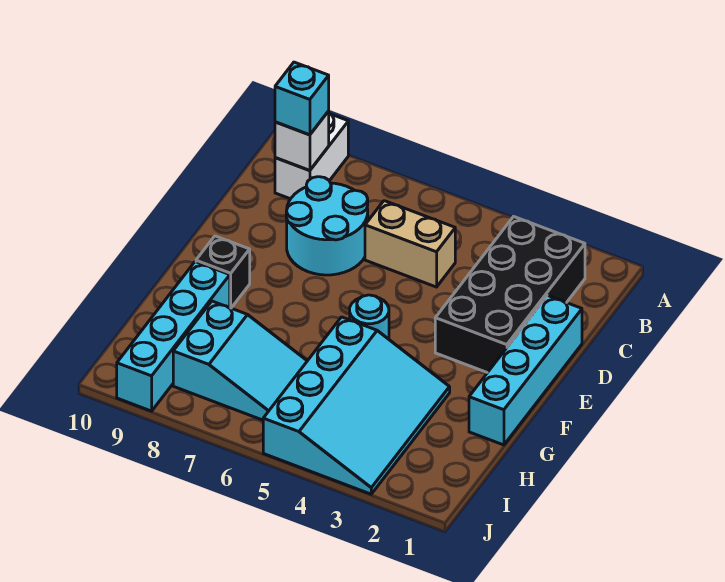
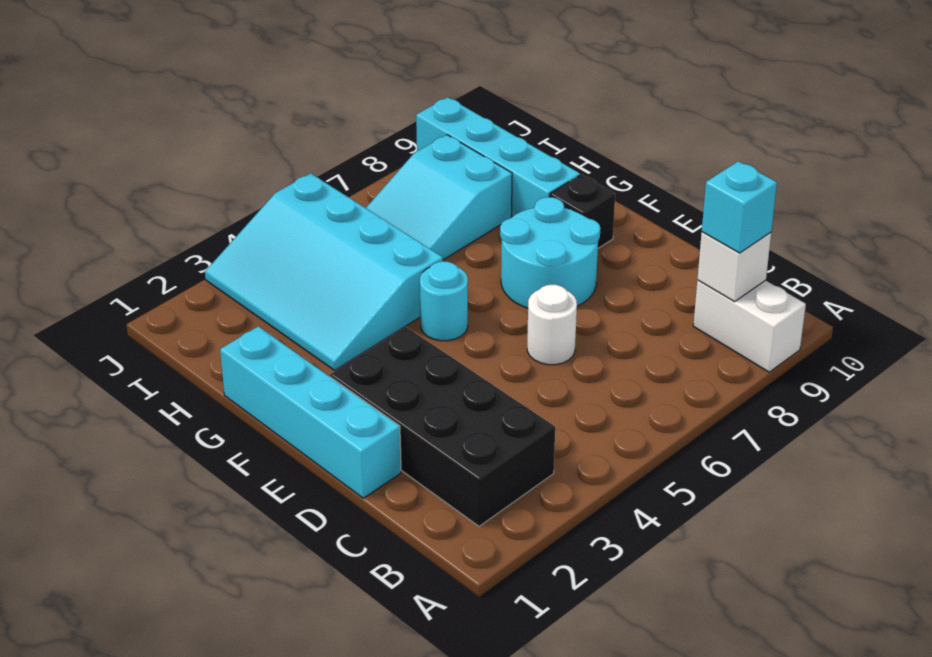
tan brick C5:C6 level 1 -> none
cyan round brick C7:D8 level 1 -> cyan round brick E7:F8 level 1
none -> white round brick D6 level 1

